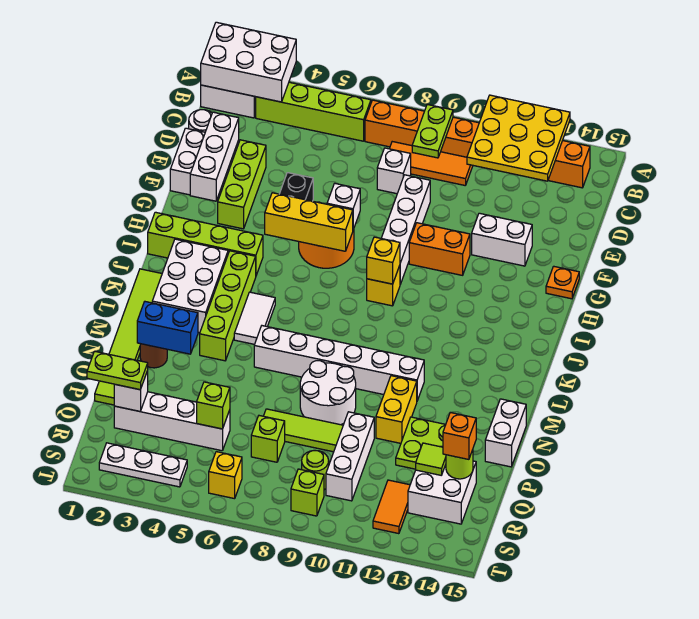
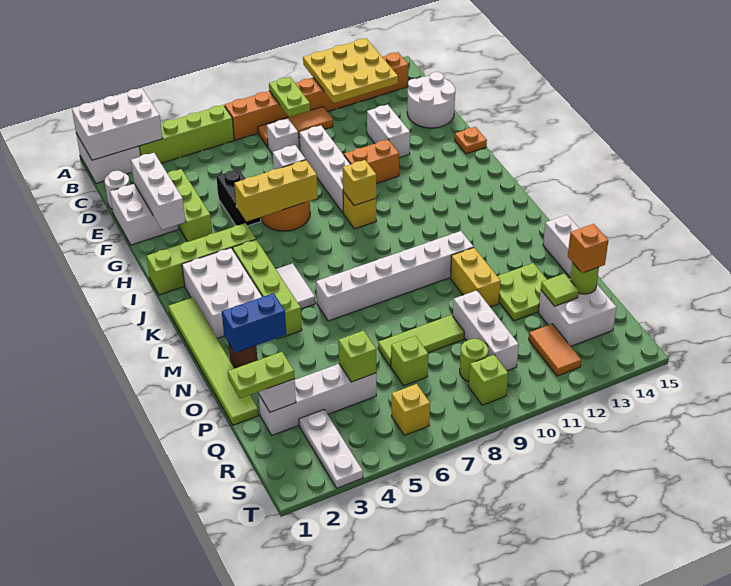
white brick F12:F13 level 1 -> white brick E12:F12 level 1
white round brick N8:O9 level 1 -> white round brick D14:E15 level 1
white plate S2:S4 level 1 -> white plate R3:T3 level 1

